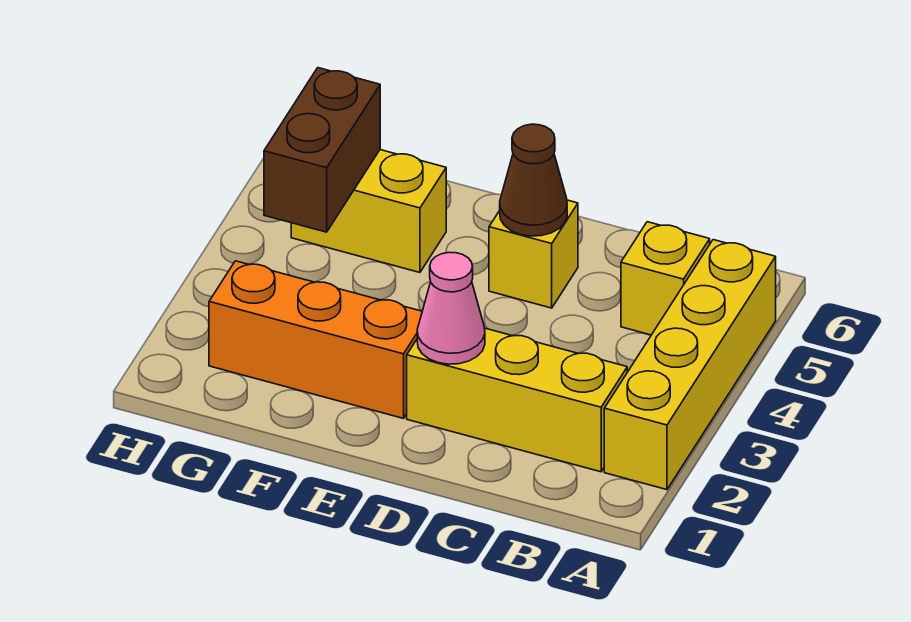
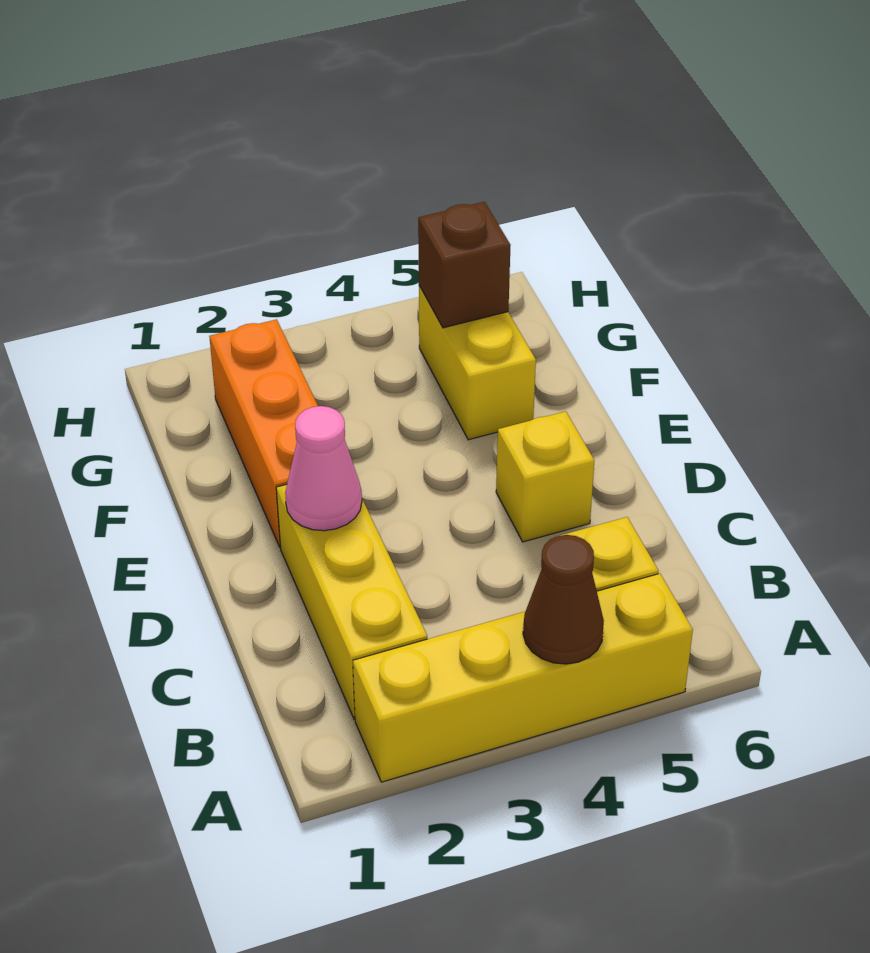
brown cone D5 level 2 -> brown cone A4 level 2
brown brick G4:G5 level 2 -> brown brick G5 level 2

